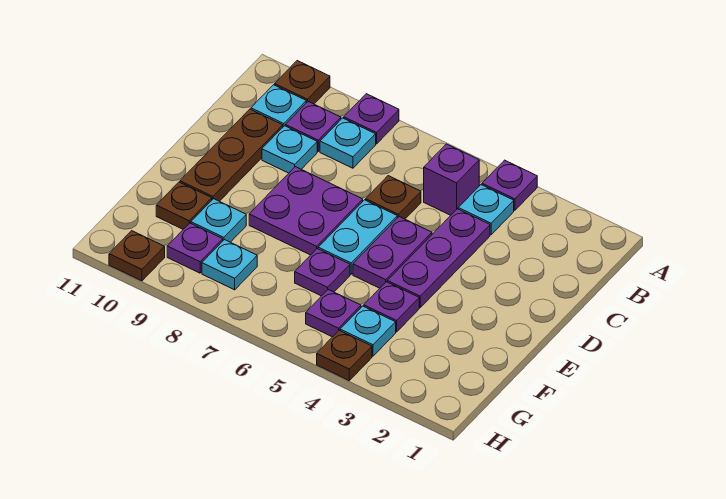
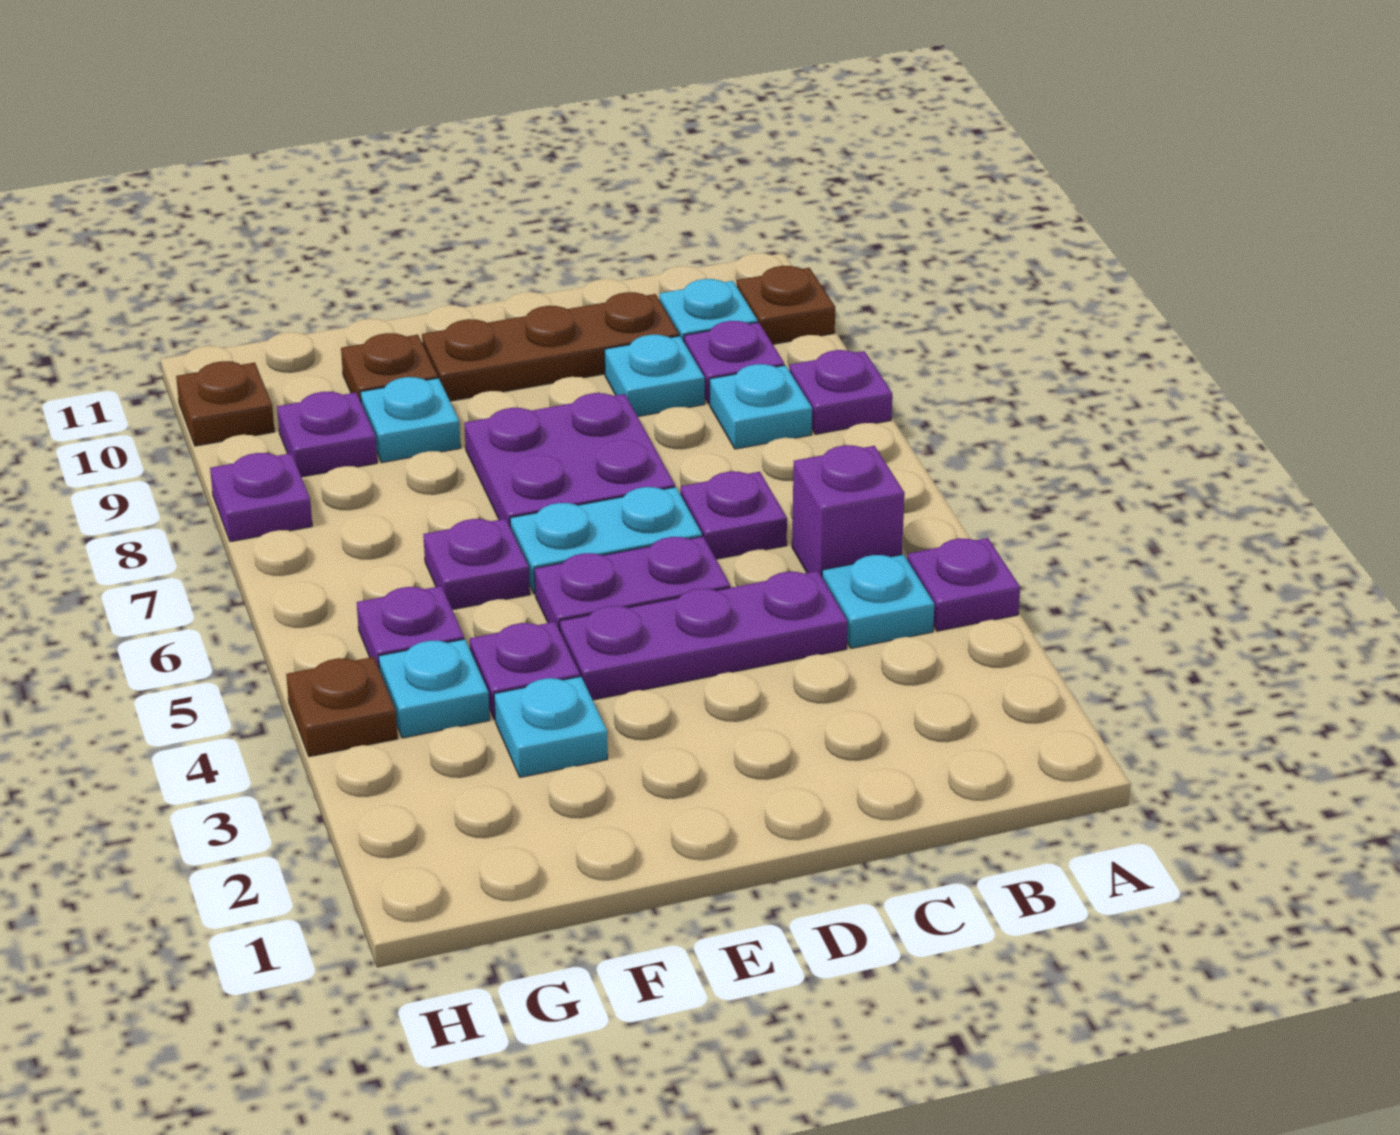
brown plate C6 level 1 -> purple plate C6 level 1
cyan plate G8 level 1 -> cyan plate F3 level 1
none -> purple plate H8 level 1

